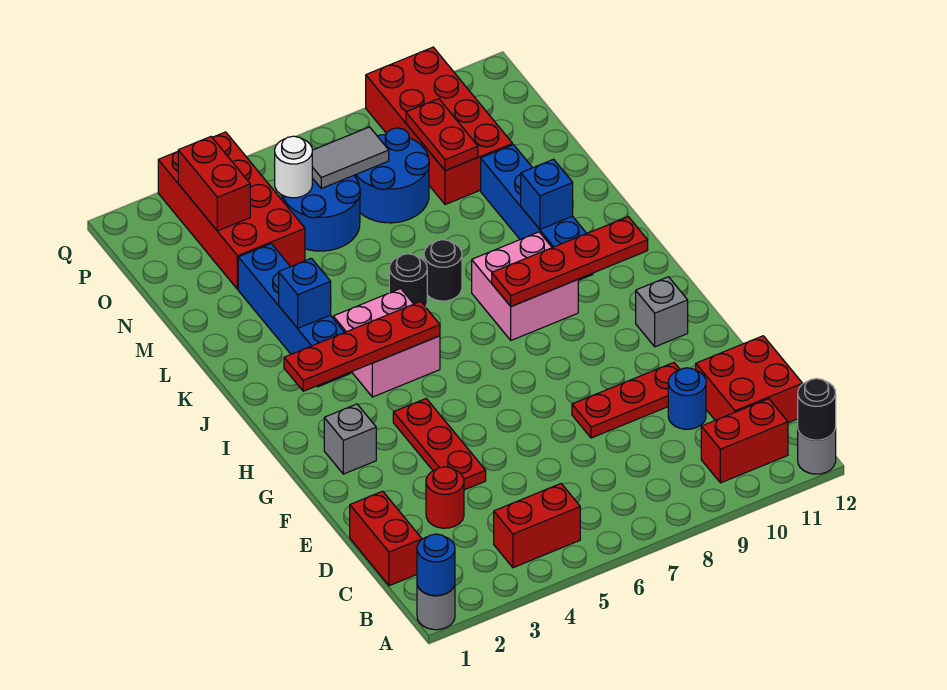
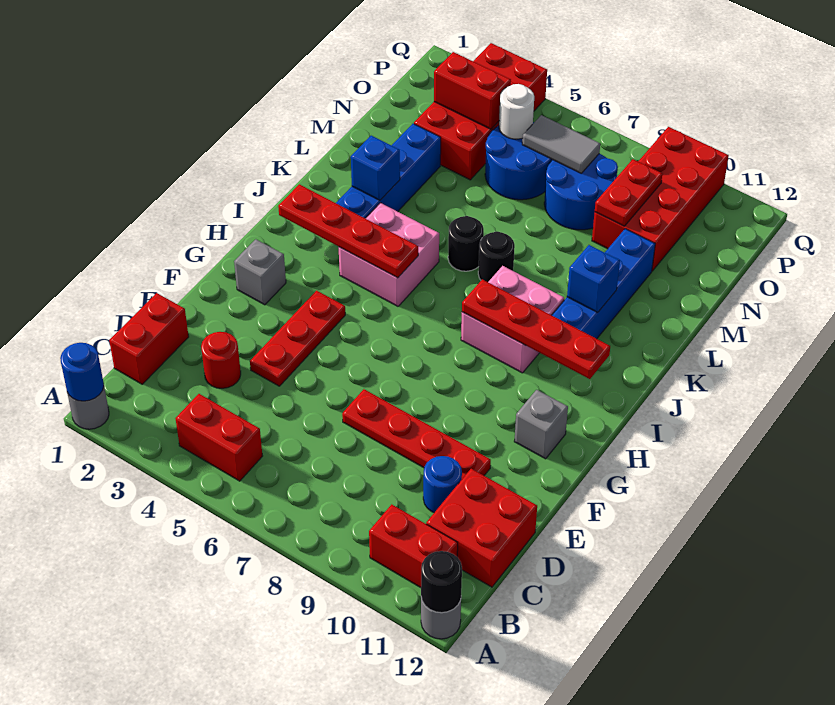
red plate E8:E10 level 1 -> red plate E7:E10 level 1
red brick O3:P3 level 2 -> red brick O3:O4 level 2

